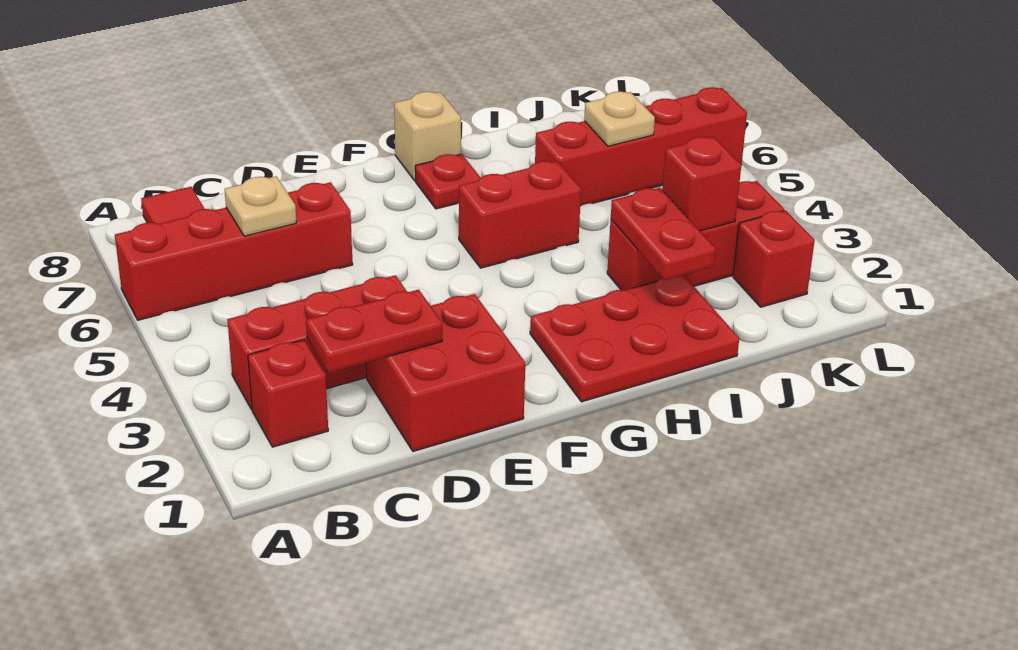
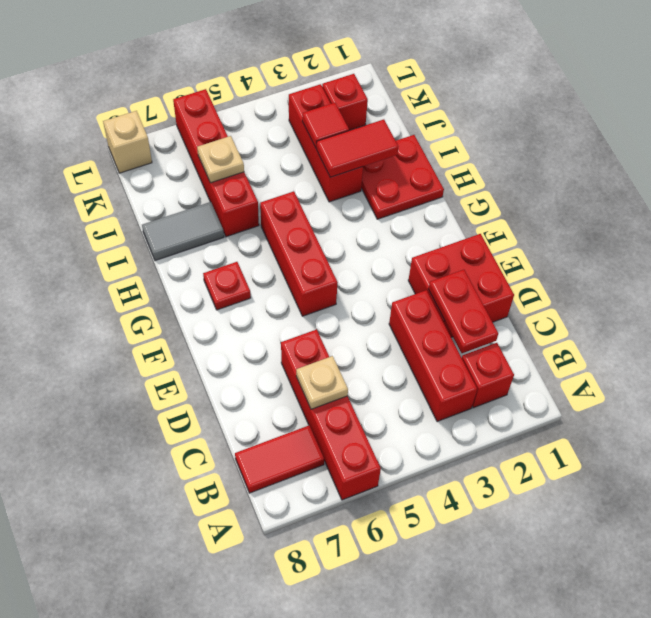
red plate G1:I2 level 1 -> red plate H1:I2 level 1
red brick G5:H5 level 1 -> red brick F5:H5 level 1
tan brick G8 level 1 -> tan brick L8 level 1
red plate I2:I3 level 2 -> red tile I2:I3 level 2
none -> grey tile I7:I8 level 1
red brick J3 level 2 -> red tile J3 level 2

